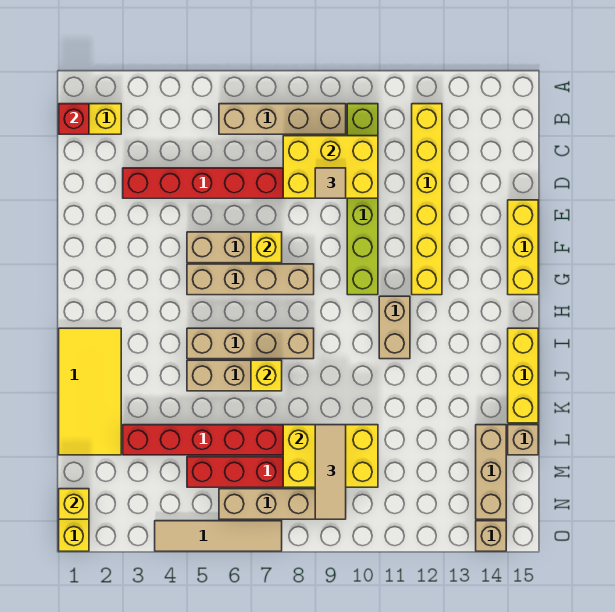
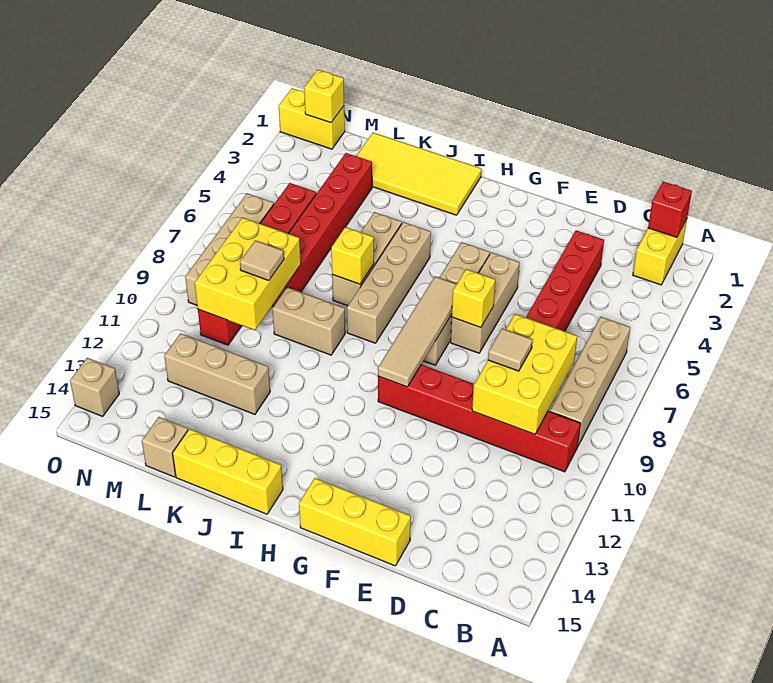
lime brick B10:G10 level 1 -> red brick B10:G10 level 1
yellow brick B12:G12 level 1 -> none
tan brick H11:I11 level 1 -> tan brick J9:K9 level 1
tan tile L9:N9 level 3 -> tan tile L9 level 3
tan brick L14:N14 level 1 -> tan brick K12:M12 level 1
tan tile O4:O7 level 1 -> tan tile G7:G10 level 2

